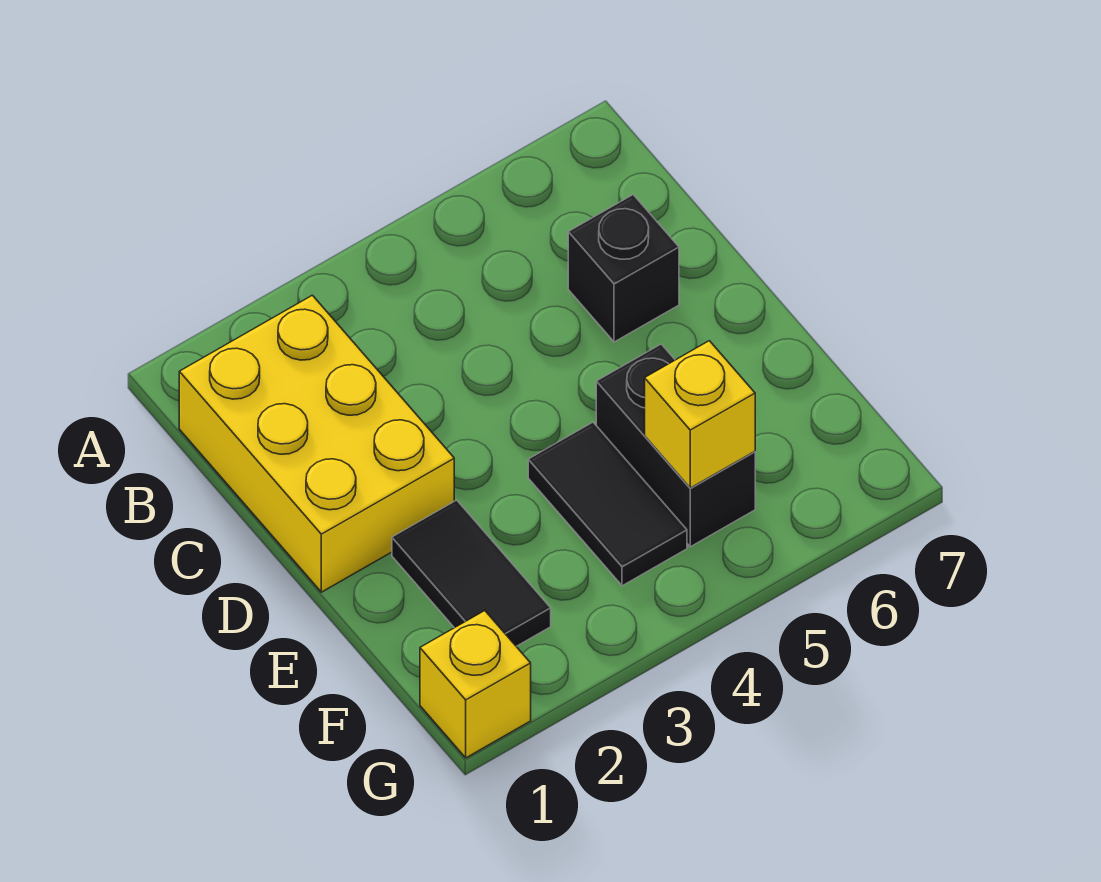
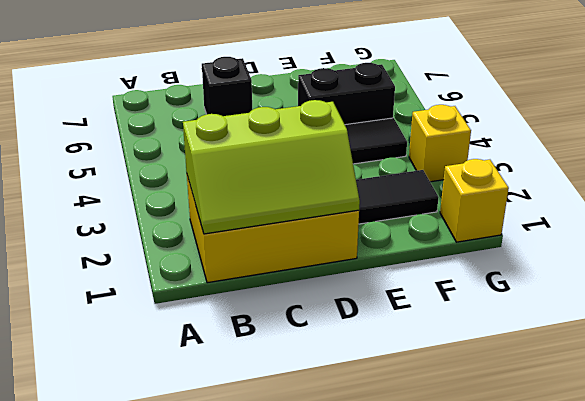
none -> lime slope B1:D2 level 2 top 2
yellow brick F5 level 2 -> yellow brick G3 level 1

